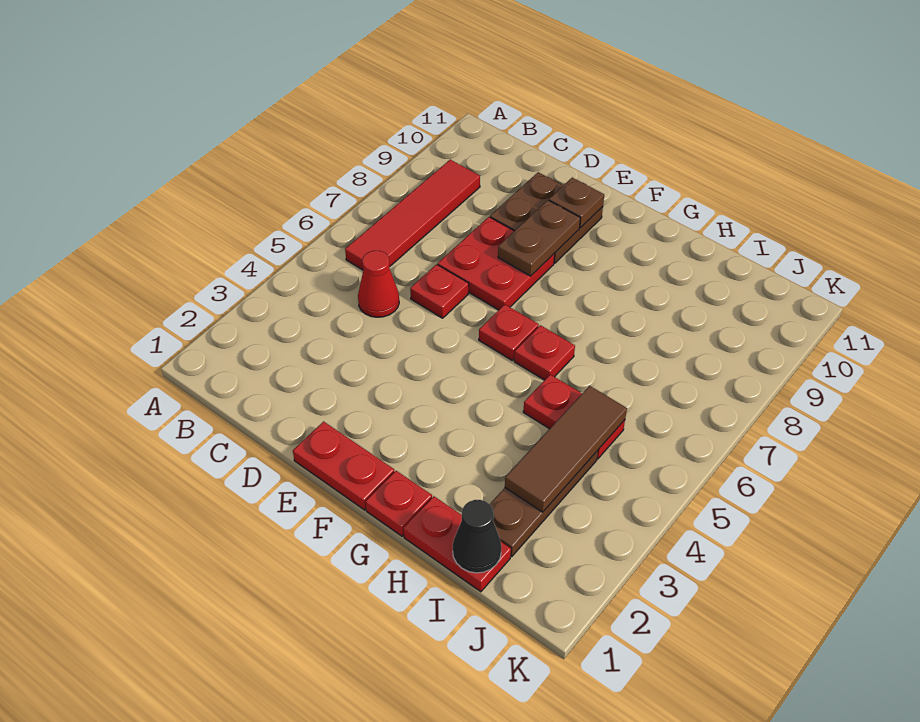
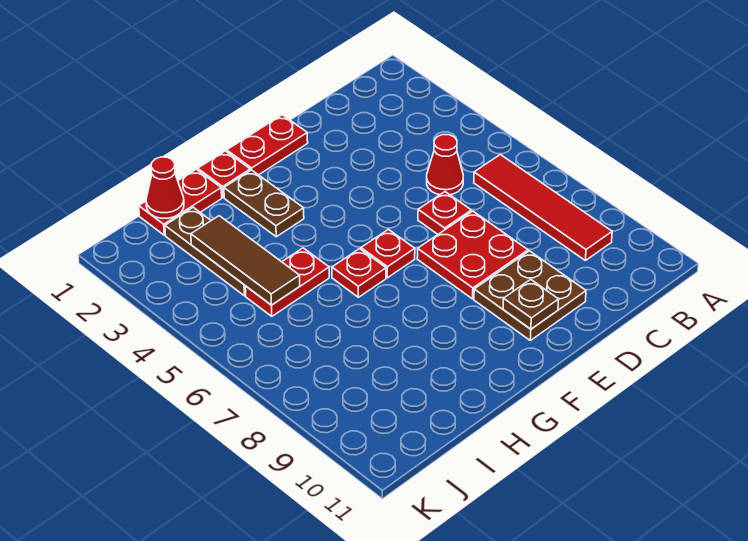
brown plate E8:E9 level 2 -> brown plate G2:G3 level 1
black cone I1 level 2 -> red cone I1 level 2

